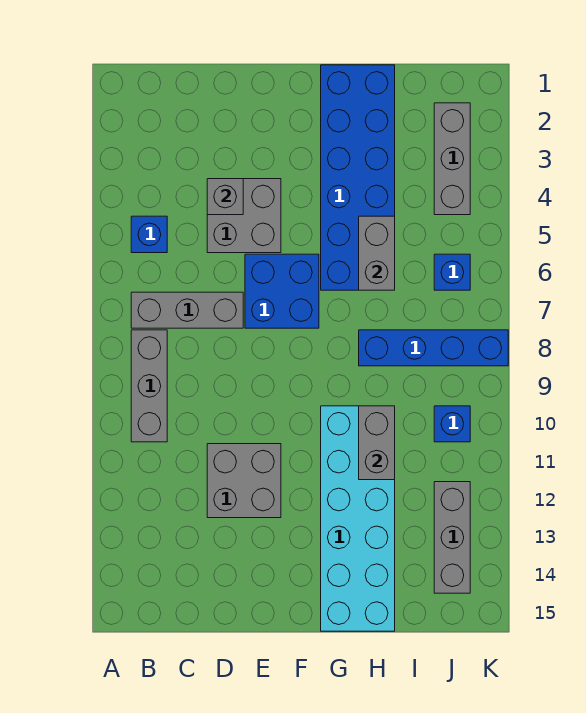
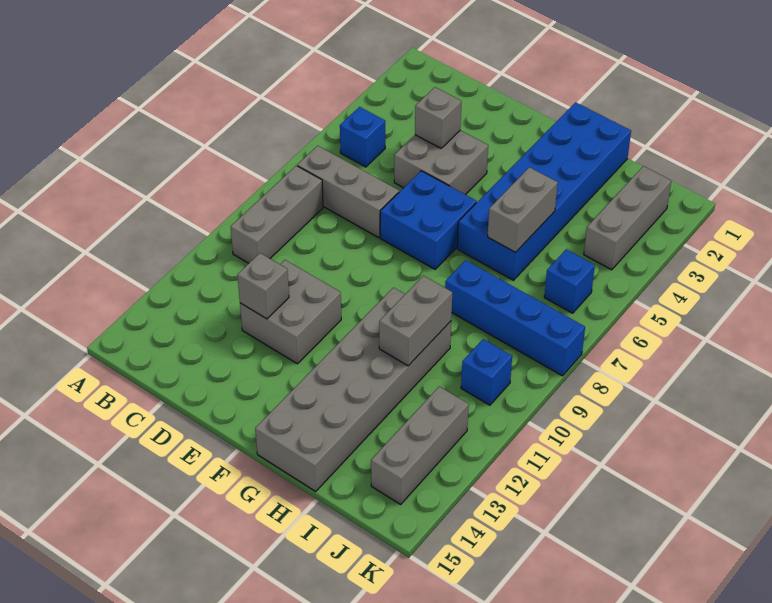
none -> grey brick D12 level 2
cyan brick G10:H15 level 1 -> grey brick G10:H15 level 1

